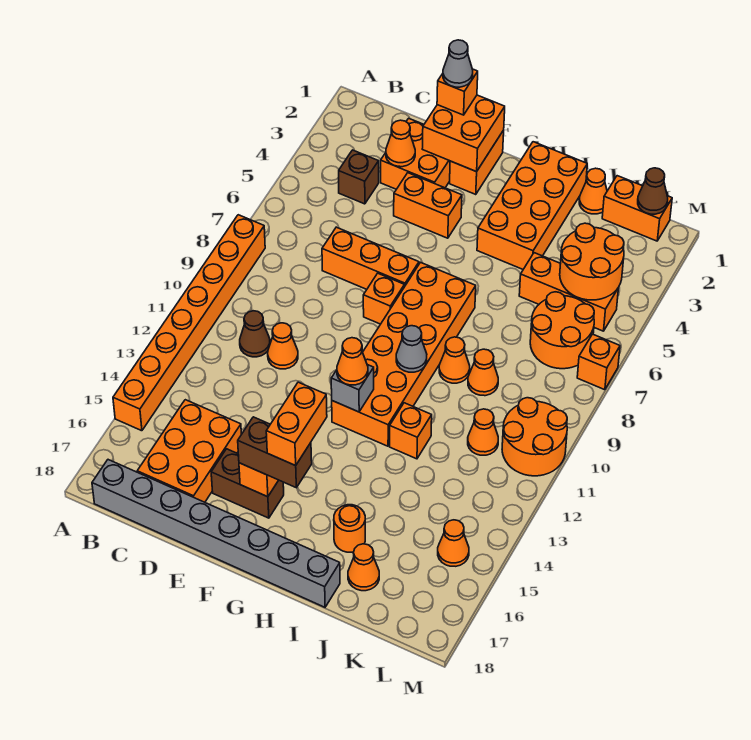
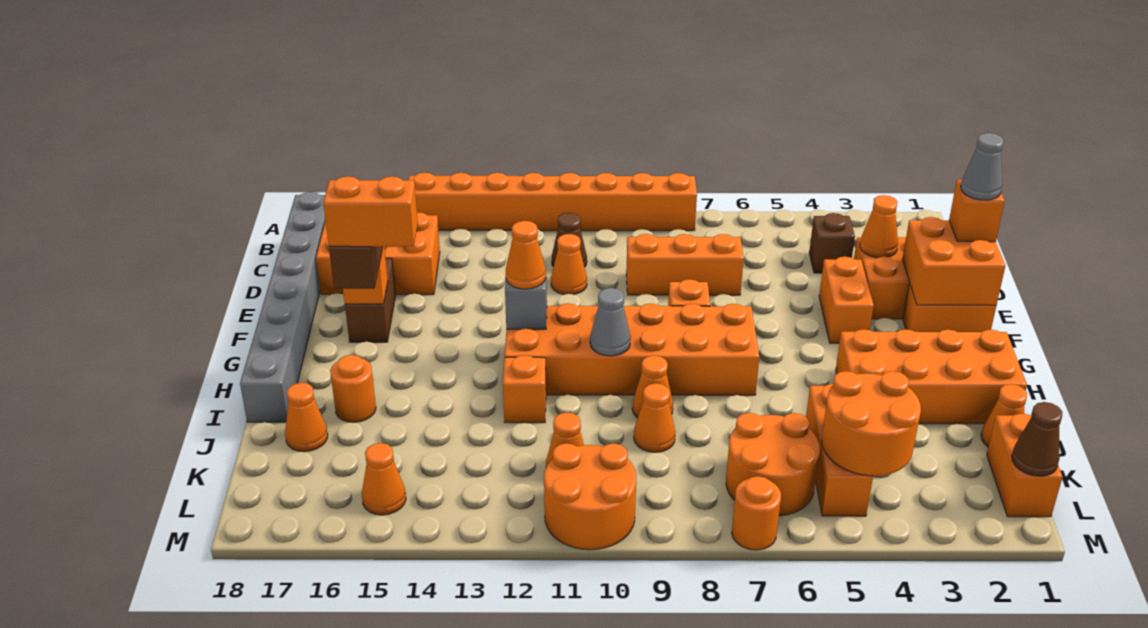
orange brick D7:F7 level 1 -> orange brick D7:D9 level 1
orange brick M7 level 1 -> orange round brick M7 level 1

